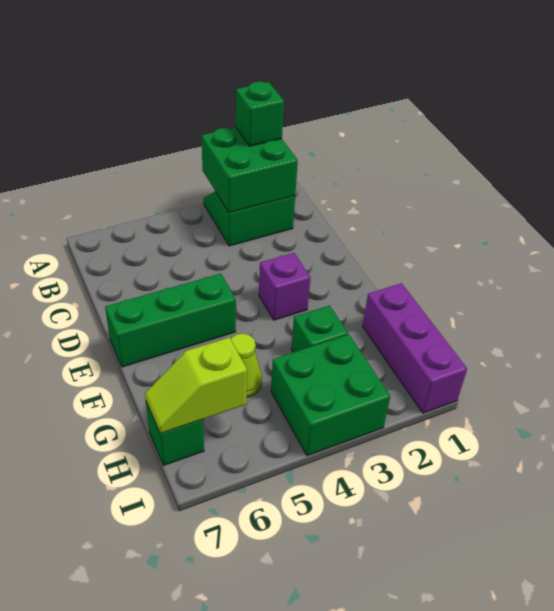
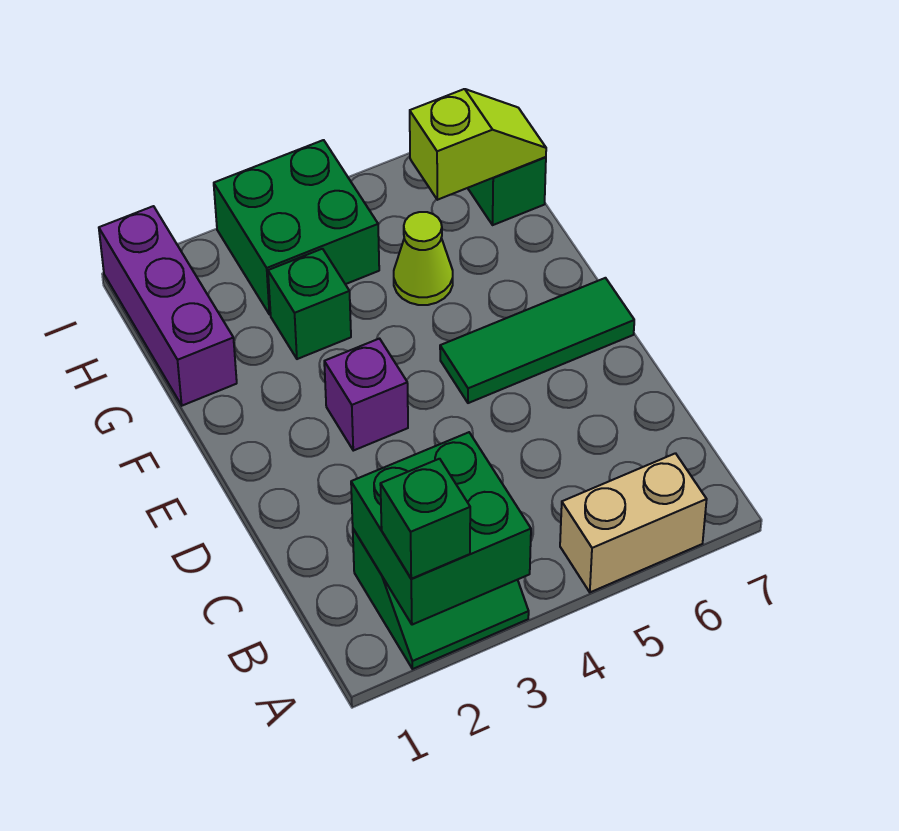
none -> tan brick A5:A6 level 1
green brick E5:E7 level 1 -> green tile E5:E7 level 1

